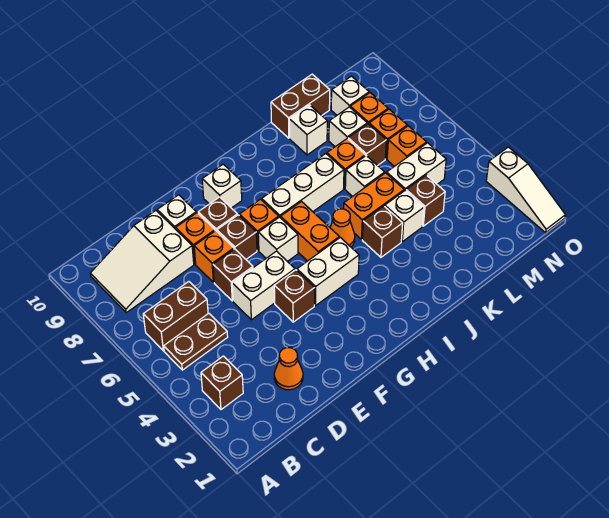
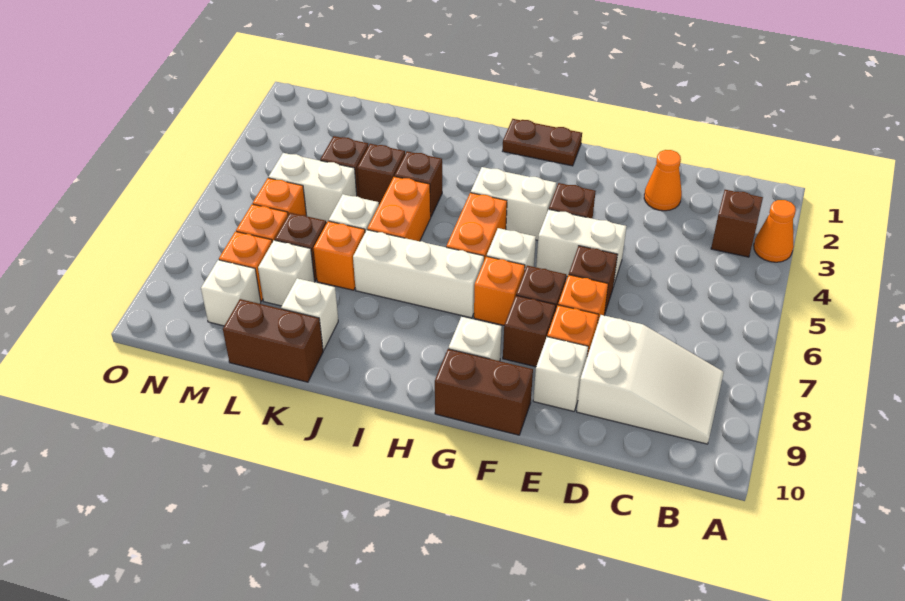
brown plate B5:C5 level 1 -> brown plate G1:H1 level 1
brown brick B6:C6 level 1 -> brown brick F10:G10 level 1
orange cone I5 level 1 -> orange cone A3 level 1
orange brick J5:K5 level 1 -> orange brick J5:J6 level 1
white brick K4 level 1 -> brown brick K4 level 1
white slope O1:O3 level 1 top 3 -> none

